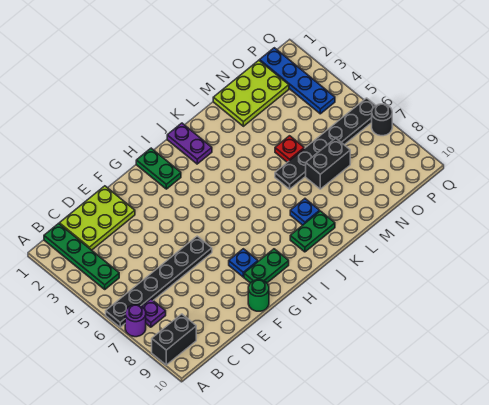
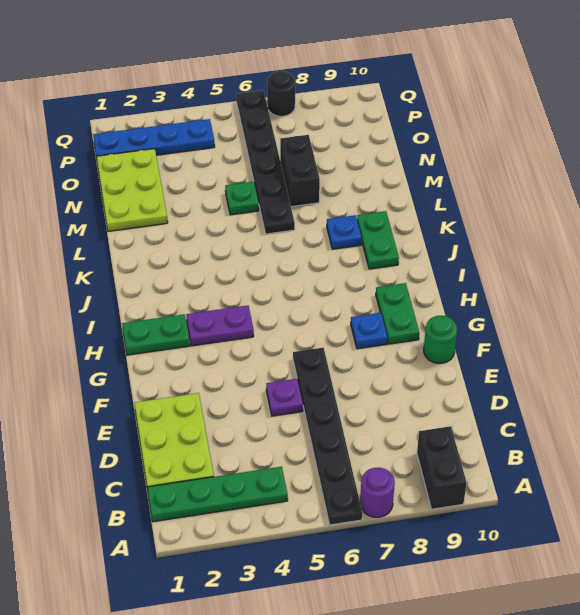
purple plate B7 level 1 -> purple plate E5 level 1
purple plate J1:J2 level 1 -> purple plate H3:H4 level 1
red plate M5 level 1 -> green plate M5 level 1

